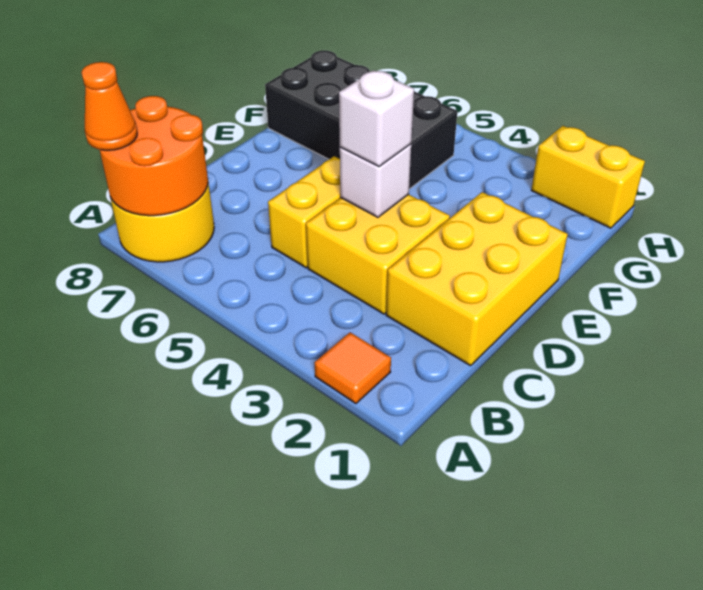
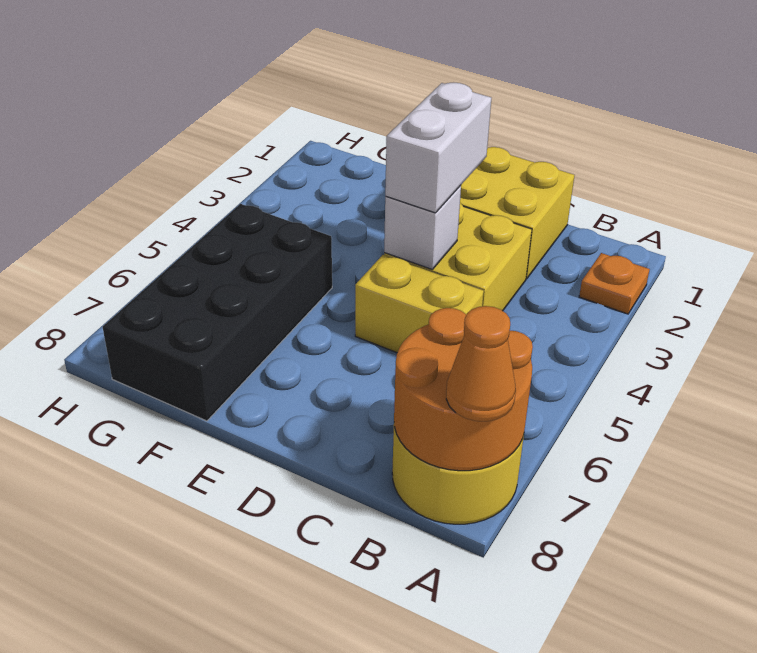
orange tile A2 level 1 -> orange plate A2 level 1
white brick D4 level 3 -> white brick D3:D4 level 3
yellow brick H1:H2 level 1 -> none

